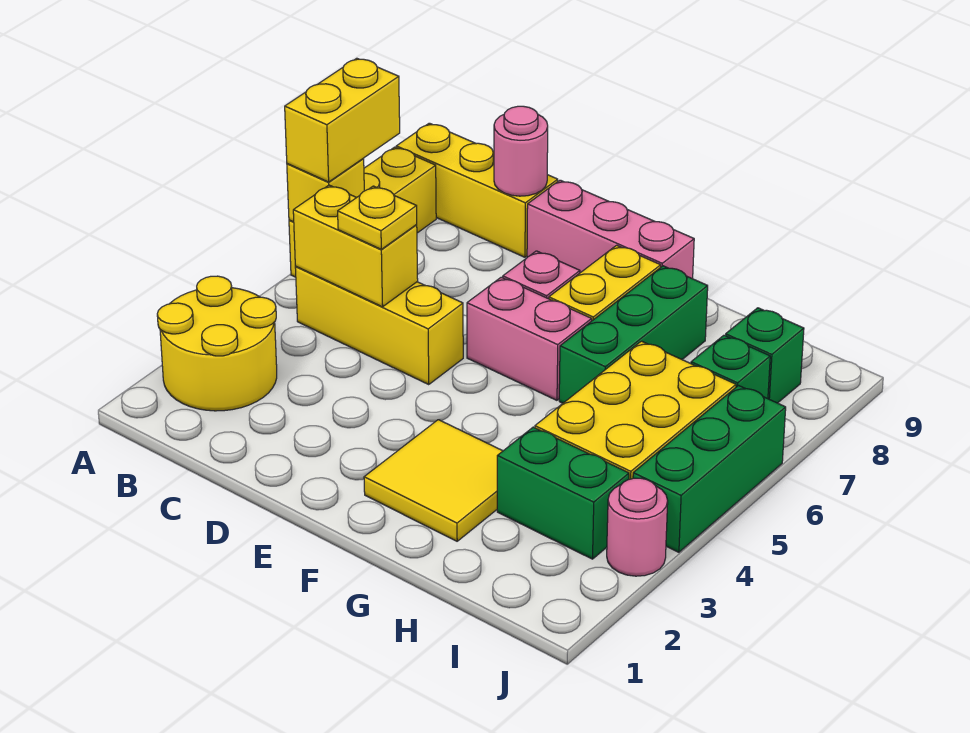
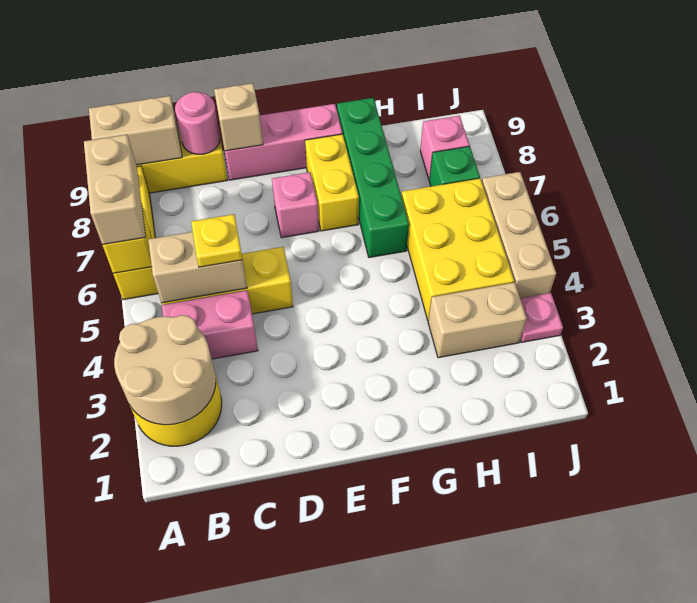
none -> tan round brick A2:B3 level 2
yellow brick A6:A7 level 3 -> tan brick A6:A7 level 3
none -> tan brick A9:B9 level 2
yellow brick B5:C5 level 2 -> tan brick B5:C5 level 2
none -> tan brick D9 level 2
pink brick E6:F6 level 1 -> pink brick B4:C4 level 1
yellow tile F2:G3 level 1 -> none
green brick G6:G8 level 1 -> green brick G6:G9 level 1
green brick H3:I3 level 1 -> tan brick H3:I3 level 1
green brick I8 level 1 -> pink brick I8 level 1
pink round brick J3 level 1 -> pink plate J3 level 1
green brick J4:J6 level 1 -> tan brick J4:J6 level 1

